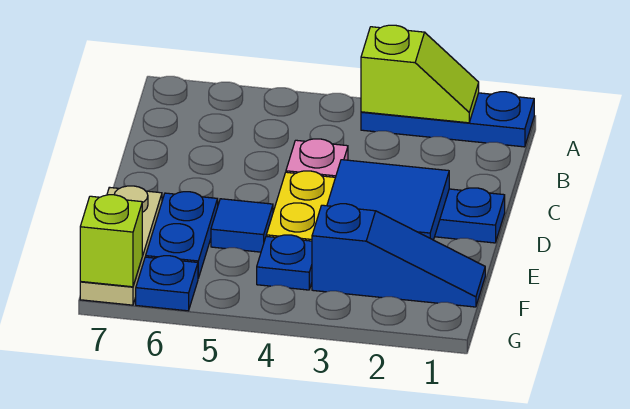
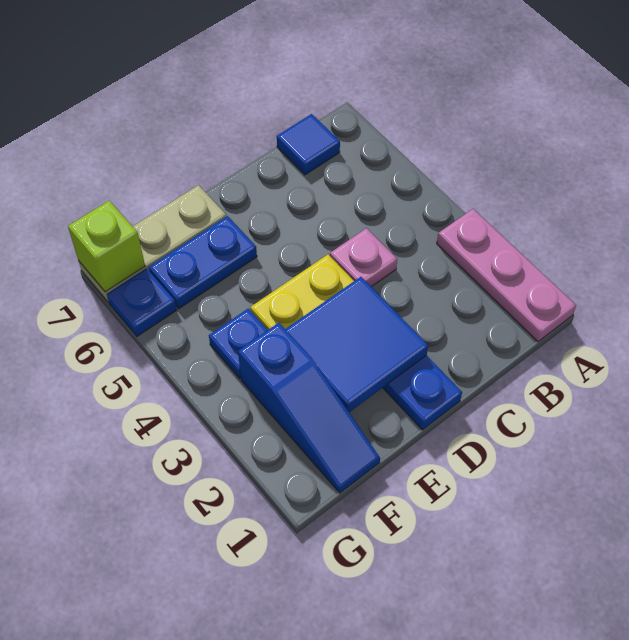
blue plate A1:A3 level 1 -> pink plate A1:A3 level 1
lime slope A2:A3 level 2 top 3 -> none
blue tile E5 level 1 -> blue tile B7 level 1

